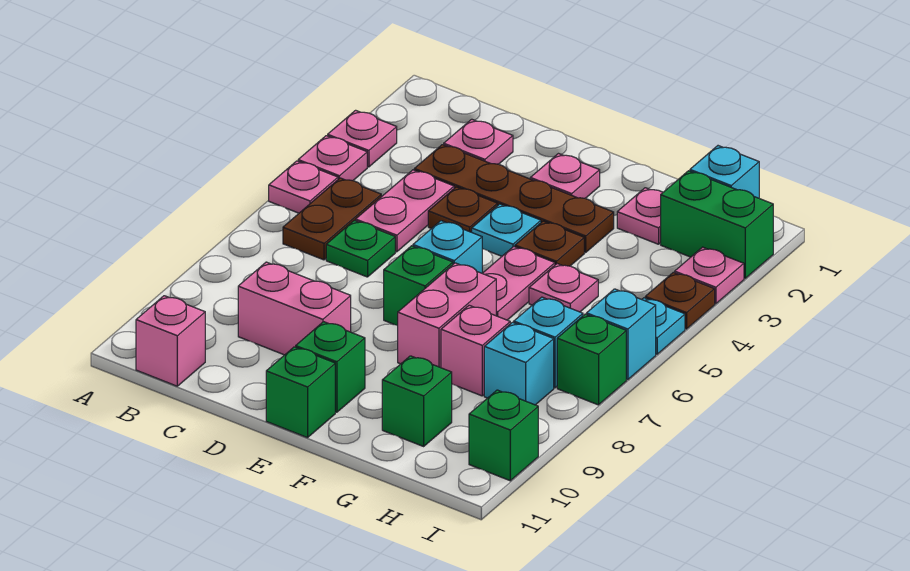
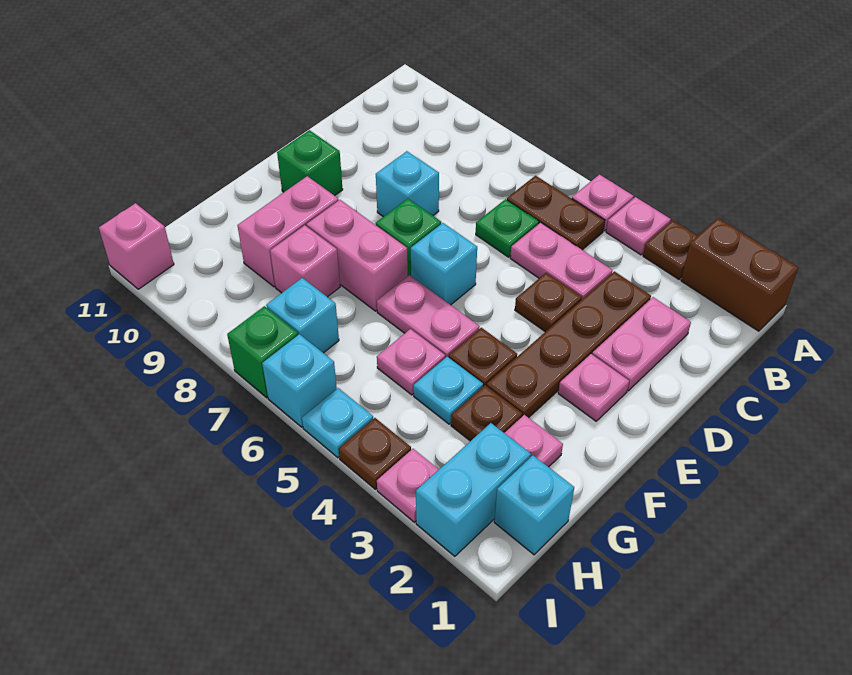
none -> brown brick A1:A2 level 1
pink plate A3 level 1 -> brown plate A3 level 1
pink brick B11 level 1 -> pink brick I11 level 1
pink plate C2 level 1 -> pink plate C2:D2 level 1
pink brick C9:D9 level 1 -> pink brick F9:G9 level 1
cyan plate E4 level 1 -> cyan plate G4 level 1
green brick E11 level 1 -> none
none -> brown plate G3 level 1
green brick G10 level 1 -> none
green brick H2:I2 level 1 -> cyan brick H2:I2 level 1
cyan brick H8 level 1 -> cyan brick D8 level 1
green brick I10 level 1 -> none

